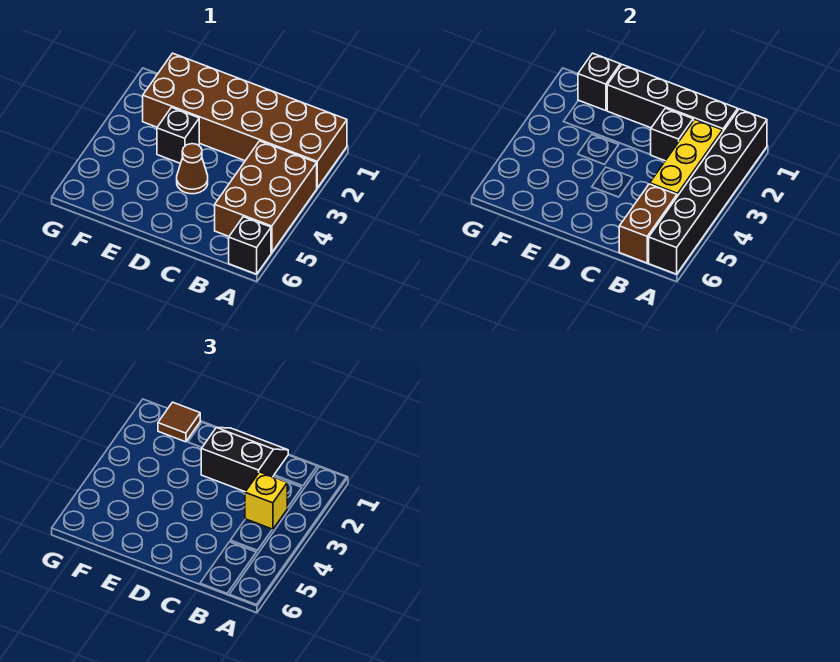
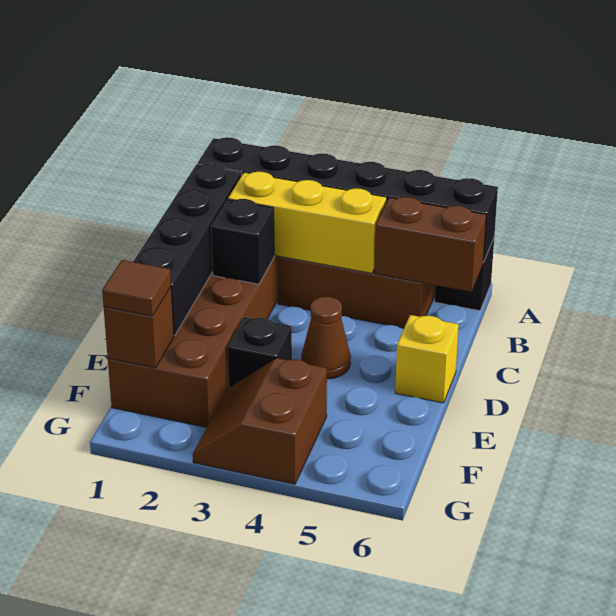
yellow brick B3 level 3 -> yellow brick D6 level 1
black slope C1:D2 level 3 top 2 -> none
black brick F1 level 2 -> brown brick F1 level 2
none -> brown slope F3:G4 level 1 top 4

